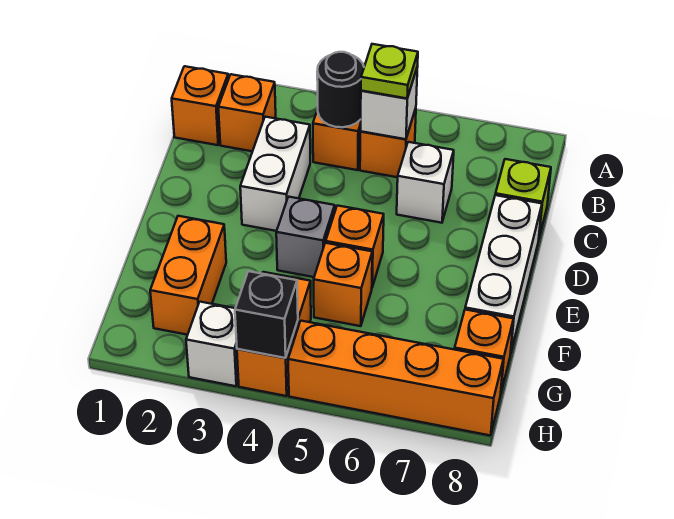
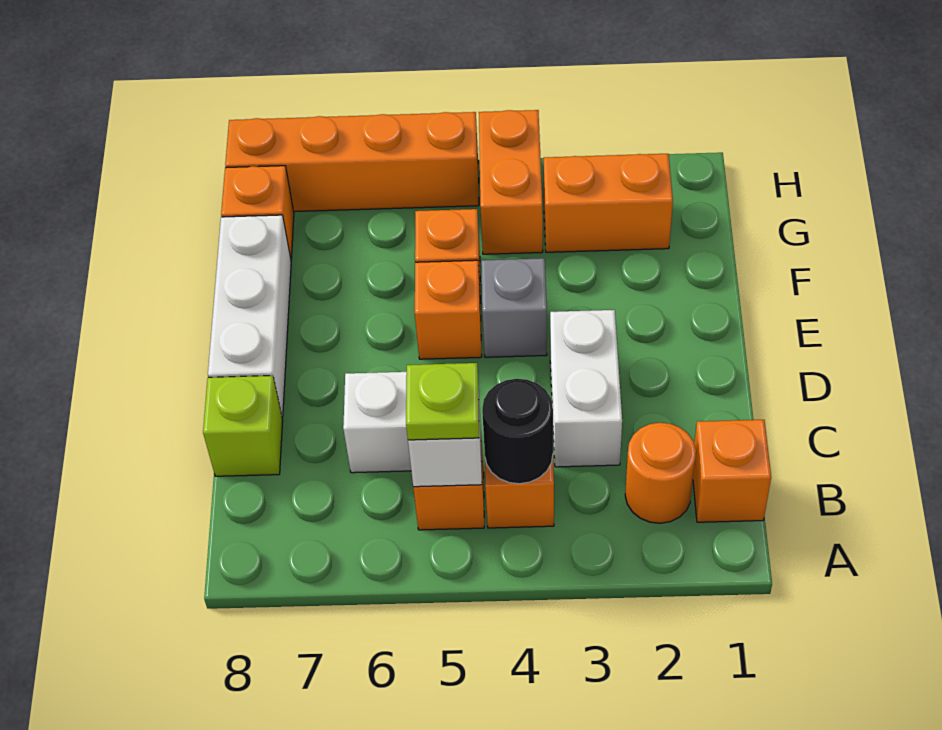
orange brick B2 level 1 -> orange round brick B2 level 1
orange brick F2:G2 level 1 -> orange brick G2:G3 level 1
white brick H3 level 1 -> none
black brick H4 level 2 -> none

